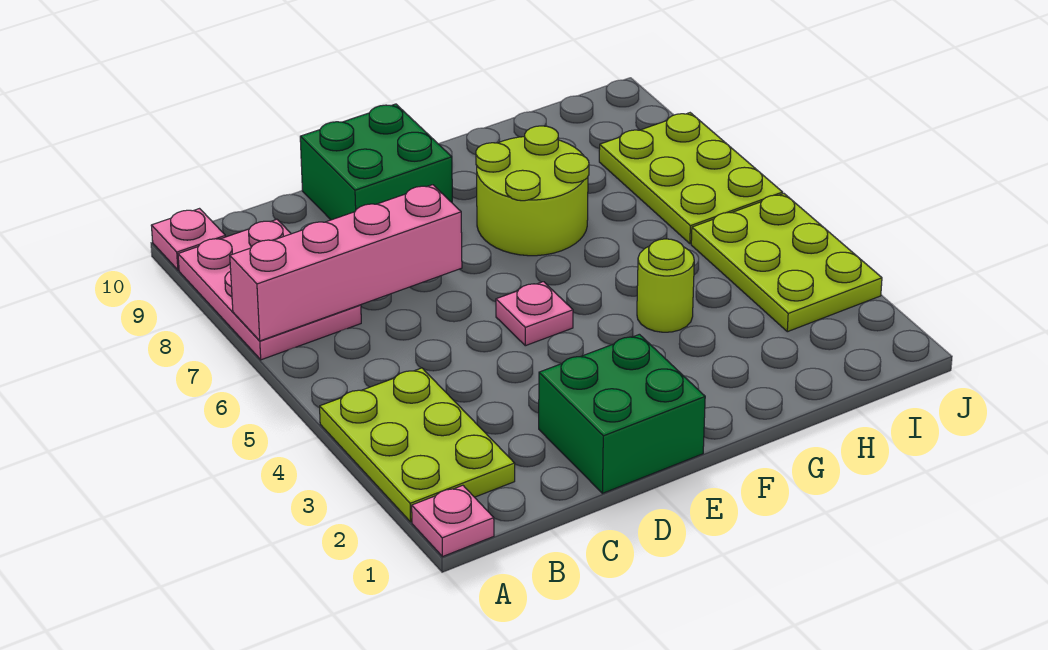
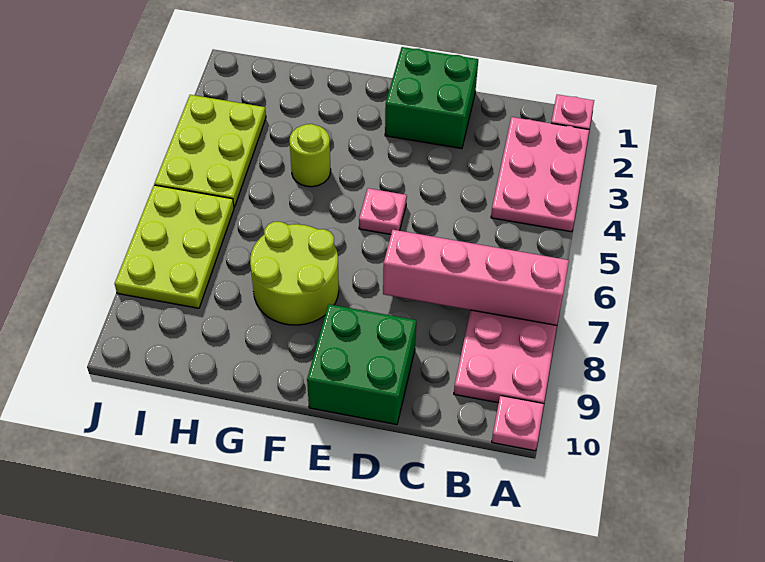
lime plate A2:B4 level 1 -> pink plate A2:B4 level 1

